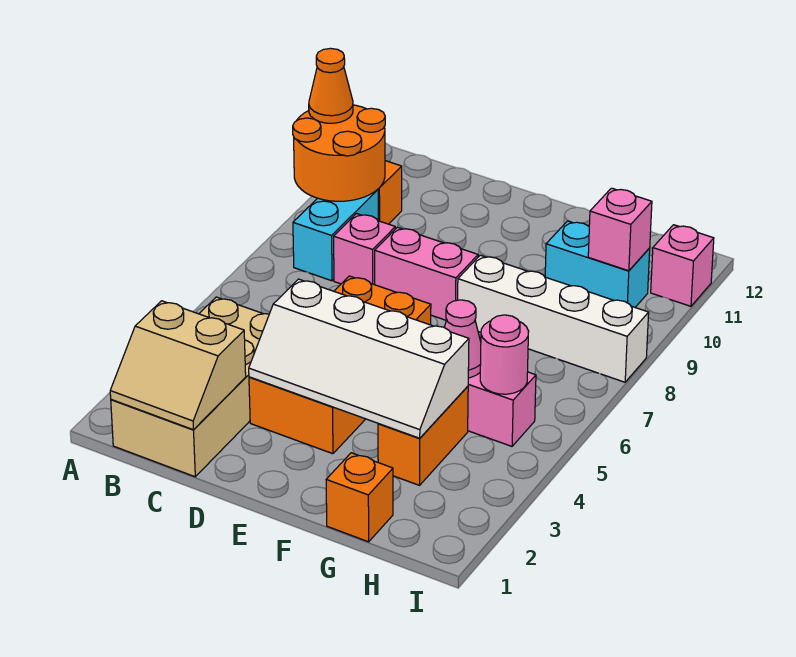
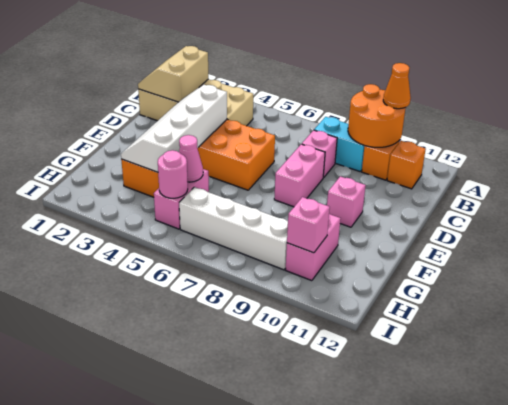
white brick F8:I8 level 1 -> white brick H6:H9 level 1
orange brick G1 level 1 -> orange brick B11 level 1
cyan brick G10:H10 level 1 -> pink brick G10:H10 level 1
pink brick I11 level 1 -> pink brick E10 level 1

